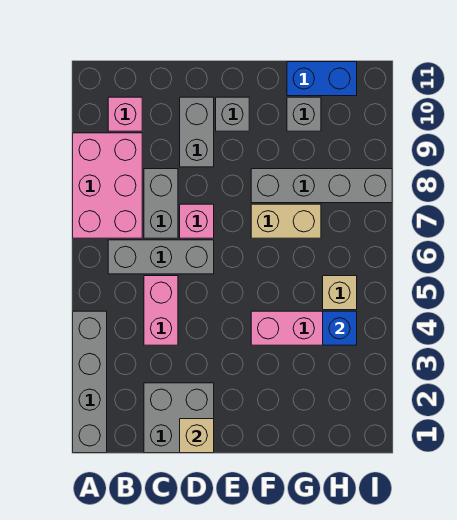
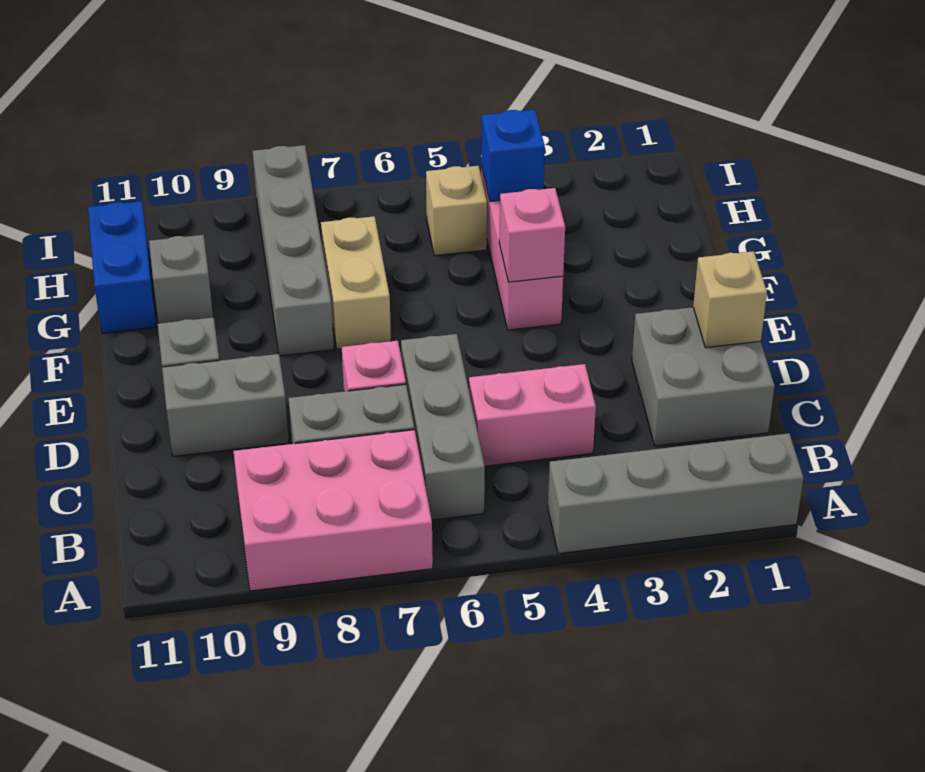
pink brick B10 level 1 -> pink brick F4 level 2

